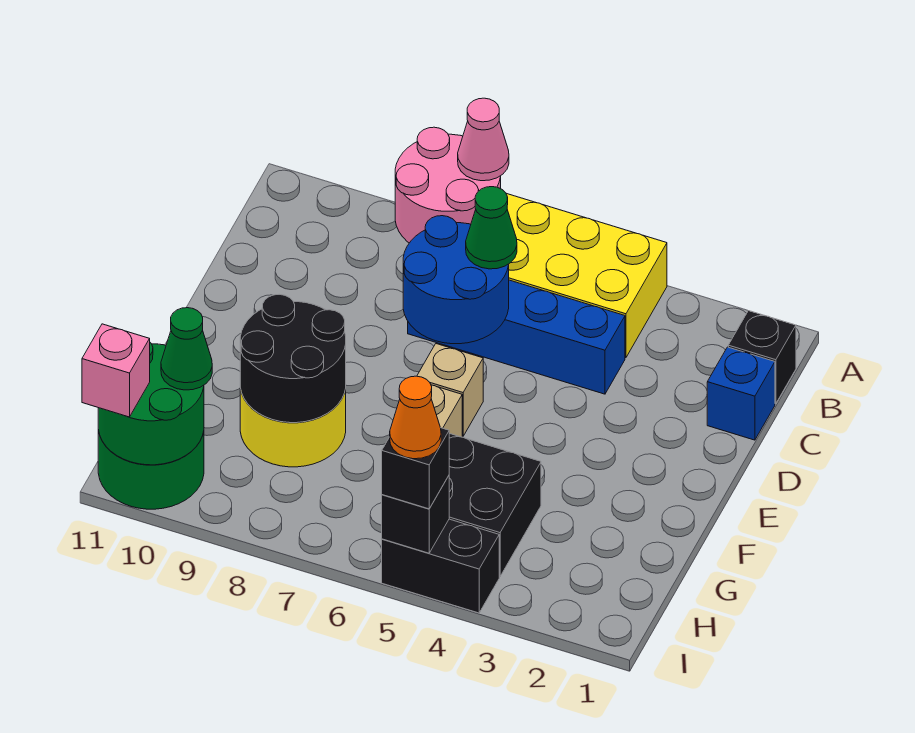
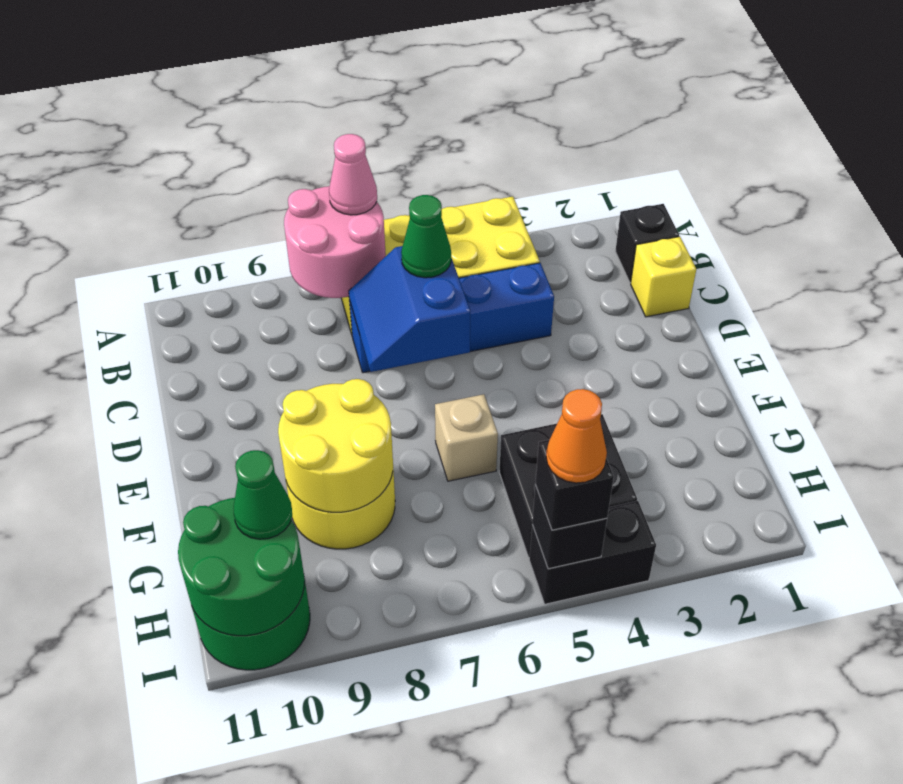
blue brick C1 level 1 -> yellow brick C1 level 1
blue round brick C6:D7 level 2 -> blue slope C6:D7 level 2 top 6
tan brick E6 level 1 -> none
black round brick F8:G9 level 2 -> yellow round brick F8:G9 level 2
pink brick I11 level 3 -> none

